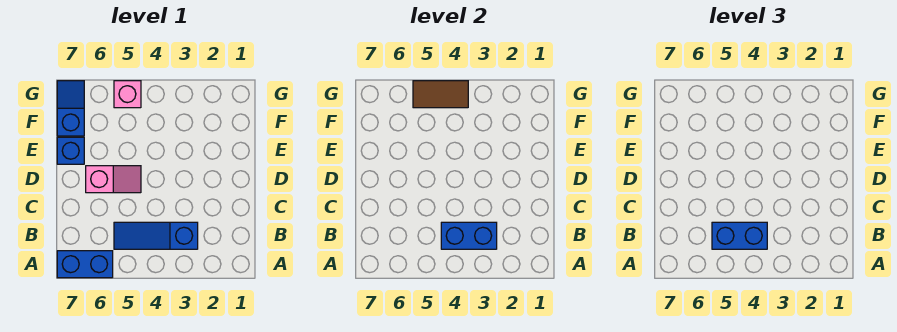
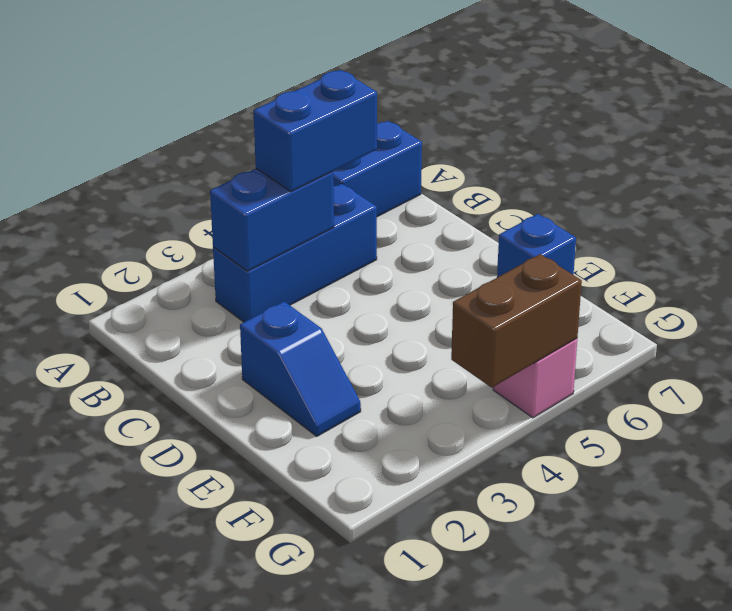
blue slope B3:B5 level 1 top 3 -> blue brick B3:B5 level 1
pink slope D5:D6 level 1 top 6 -> none
blue slope F7:G7 level 1 top F -> blue slope D2:E2 level 1 top D
brown tile G4:G5 level 2 -> brown brick G4:G5 level 2

